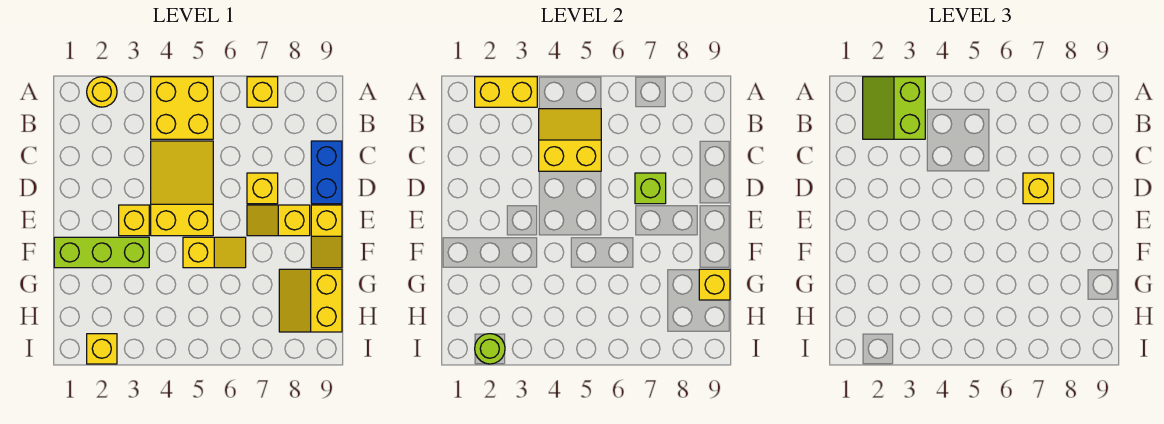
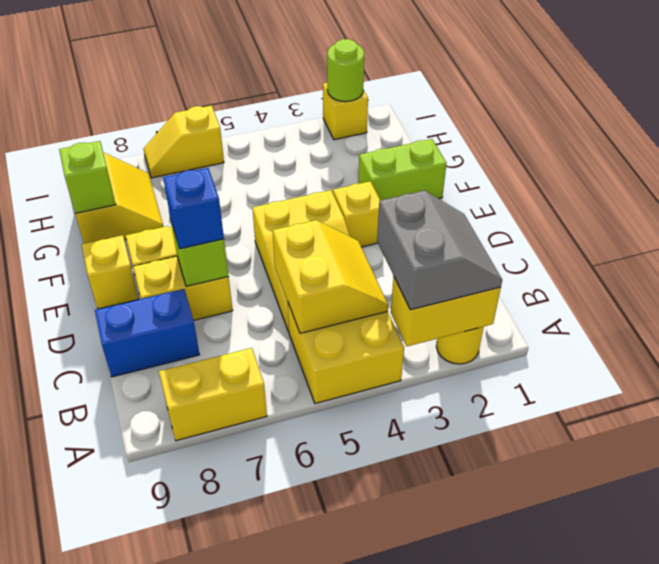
lime slope A2:B3 level 3 top 3 -> grey slope A2:B3 level 3 top 3
yellow brick A7 level 1 -> yellow brick A7:A8 level 1
yellow slope B4:C5 level 2 top C -> yellow slope B4:C5 level 2 top 5
blue brick C9:D9 level 1 -> blue brick C8:C9 level 1
yellow brick D7 level 1 -> yellow brick D7:D8 level 1
yellow brick D7 level 3 -> blue brick D7 level 3
lime brick F1:F3 level 1 -> lime brick F1:F2 level 1
yellow slope F5:F6 level 1 top 5 -> yellow slope I6:I7 level 1 top 6
yellow brick G9 level 2 -> lime brick G9 level 2

